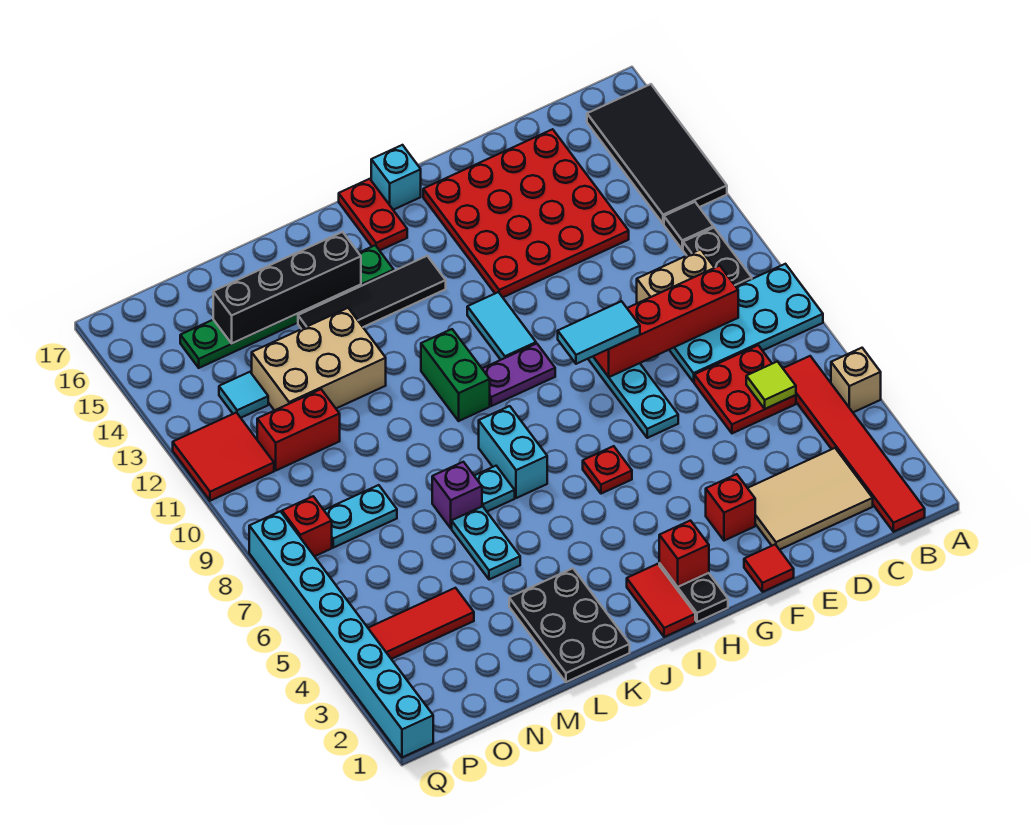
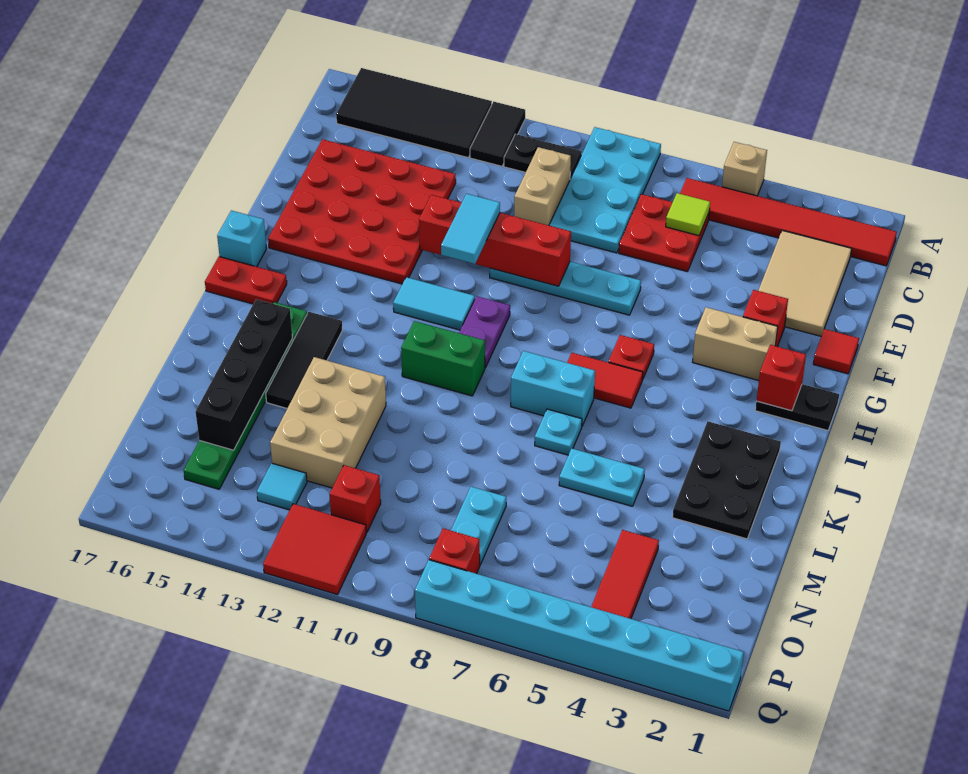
black tile B12 level 1 -> black tile A12:B12 level 1
red brick C9:F9 level 2 -> red brick F9:F12 level 2
cyan tile F9:G9 level 3 -> cyan tile F11:G11 level 3
none -> tan brick G3:G4 level 1
red tile I1:I2 level 1 -> red tile I6:I7 level 1
black tile I14:L14 level 1 -> black tile J14:L14 level 1
black plate K1:L3 level 1 -> black plate J2:L3 level 1
purple brick L7 level 1 -> none
red brick N11:O11 level 1 -> red brick O11 level 1

